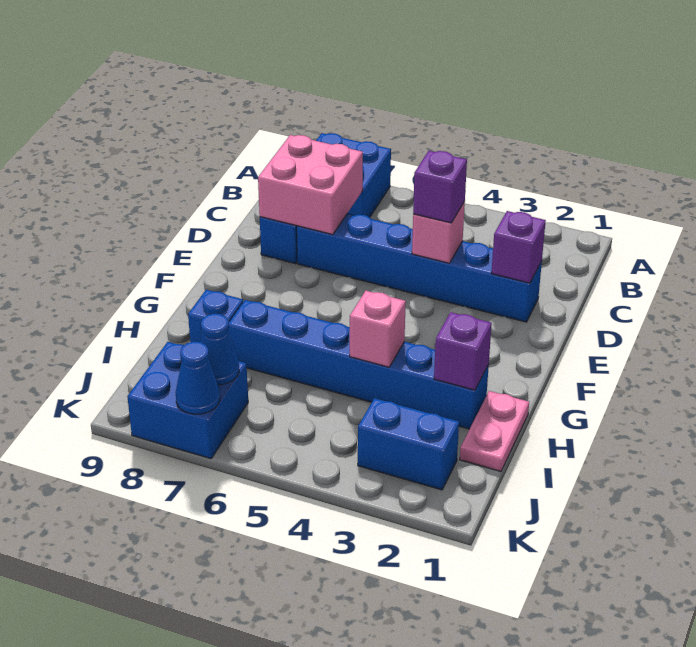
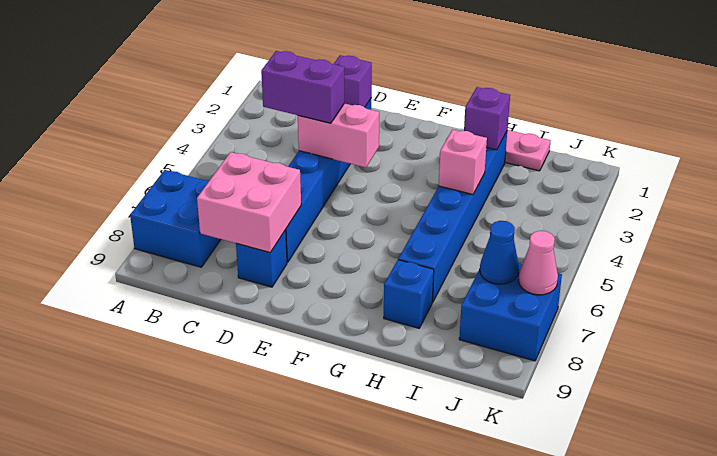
pink brick D4 level 2 -> pink brick D4:E4 level 2
purple brick D4 level 3 -> purple brick C4:D4 level 3
blue brick J2:J3 level 1 -> none
blue cone K7 level 2 -> pink cone K7 level 2

